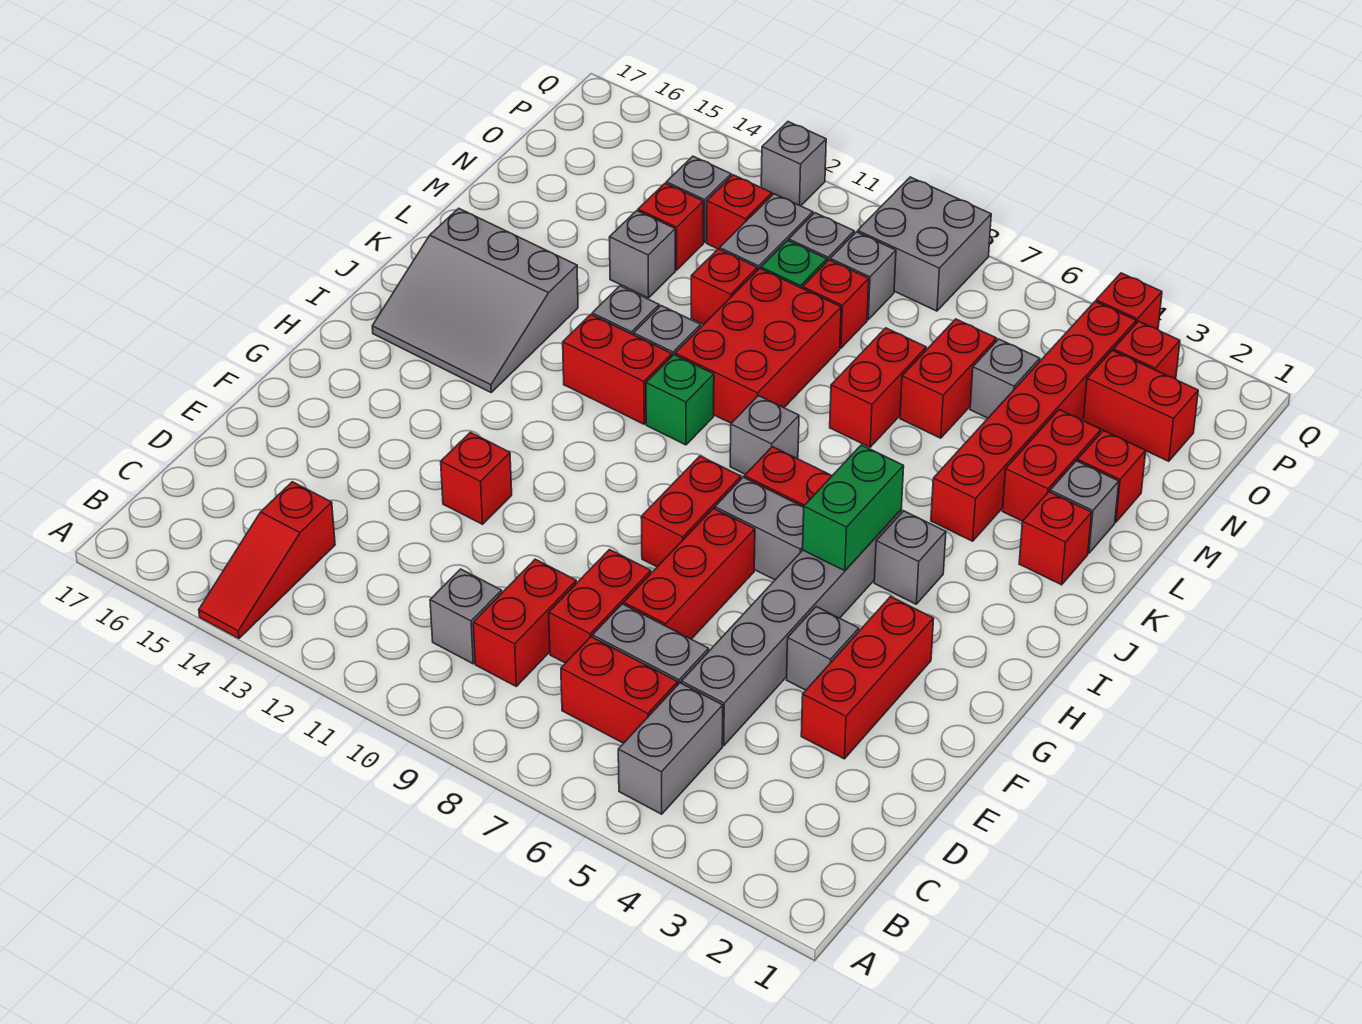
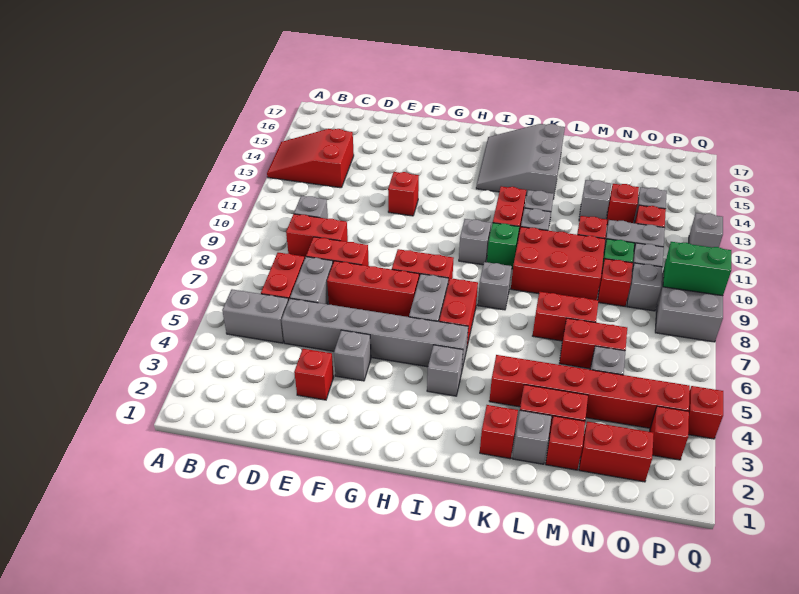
red slope A14:C14 level 1 top C -> red slope A13:C14 level 1 top C
red brick E3:G3 level 1 -> red brick E3 level 1
green brick H5:I5 level 2 -> green brick P9:Q9 level 2
none -> grey brick I10 level 1
red brick O2:O3 level 1 -> red brick N2:O2 level 1

